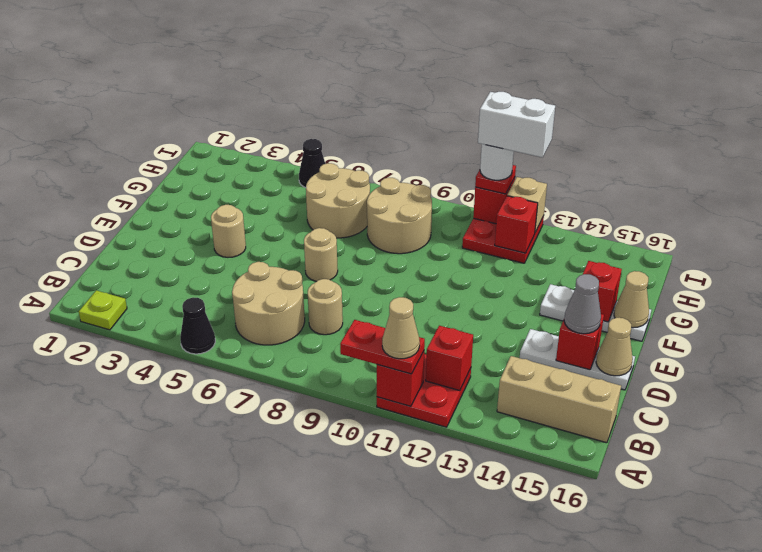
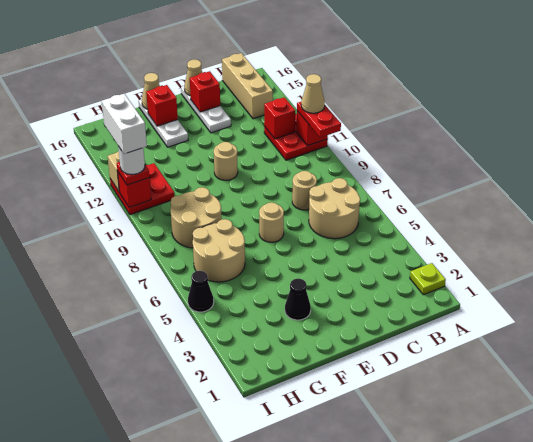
black cone A5 level 1 -> black cone F3 level 1
grey cone D15 level 3 -> none
tan round brick E4 level 1 -> tan round brick E11 level 1
red brick H12 level 2 -> none

